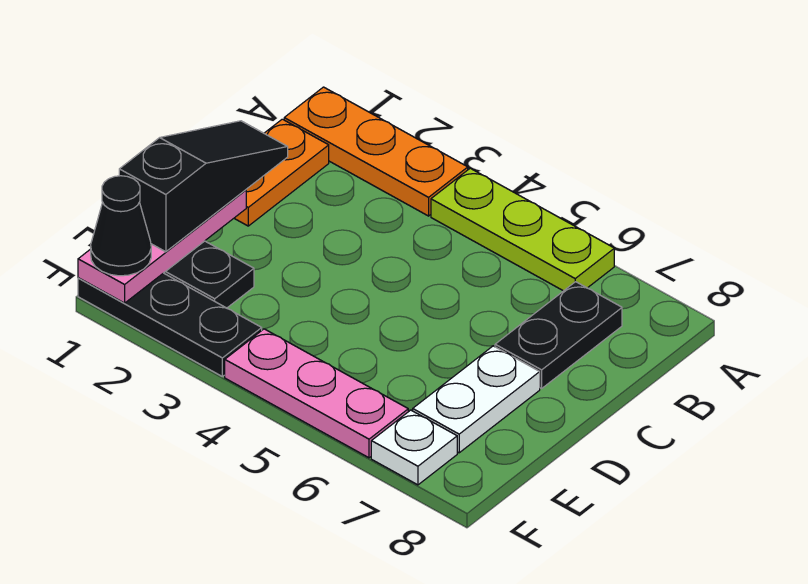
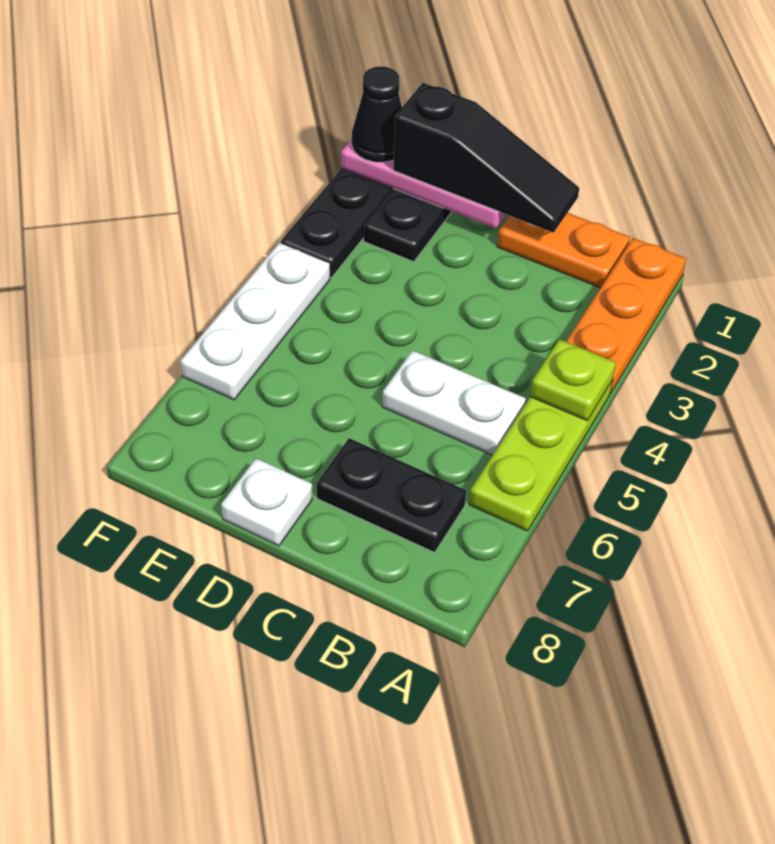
none -> lime plate A4 level 2
white plate D7:E7 level 1 -> white plate B5:C5 level 1
pink plate F4:F6 level 1 -> white plate F4:F6 level 1
white plate F7 level 1 -> white plate D8 level 1

